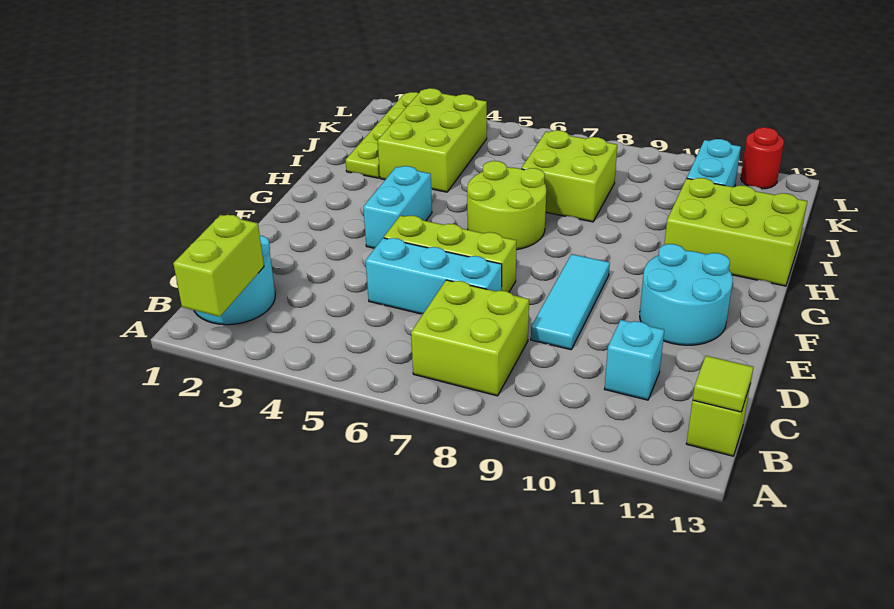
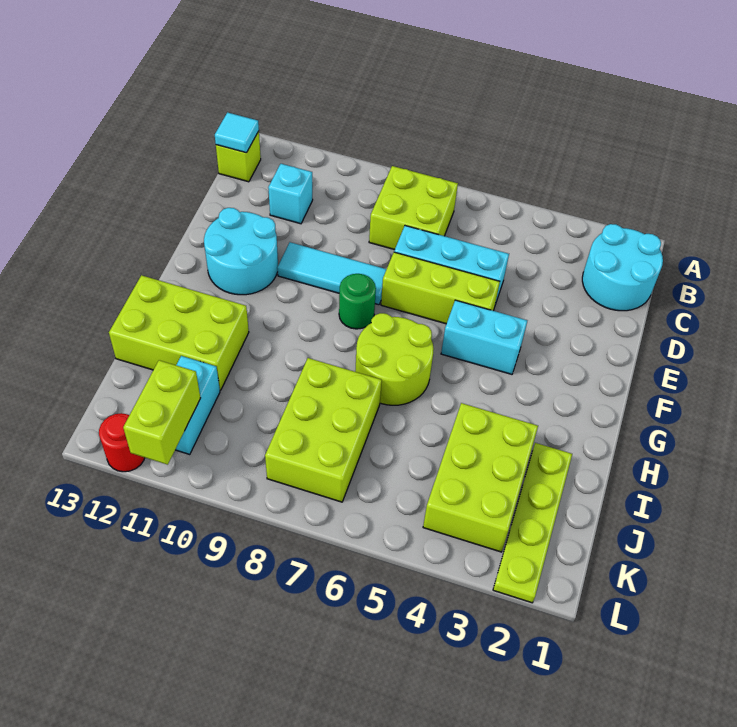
lime brick A2:B2 level 2 -> lime brick K11:L11 level 2
lime tile B13 level 2 -> cyan tile B13 level 2
cyan tile D9:F9 level 1 -> cyan tile E8:E10 level 1
cyan brick F4:G4 level 1 -> cyan brick F4:F5 level 1
none -> green round brick F8 level 1
lime brick I7:J8 level 1 -> lime brick I7:K8 level 1

